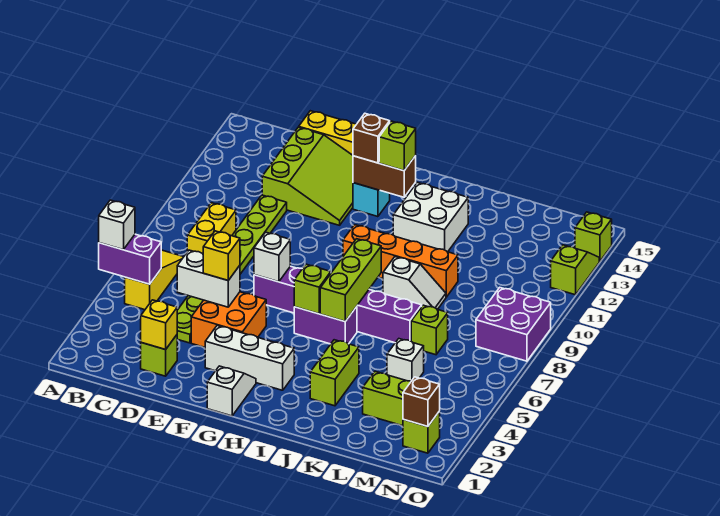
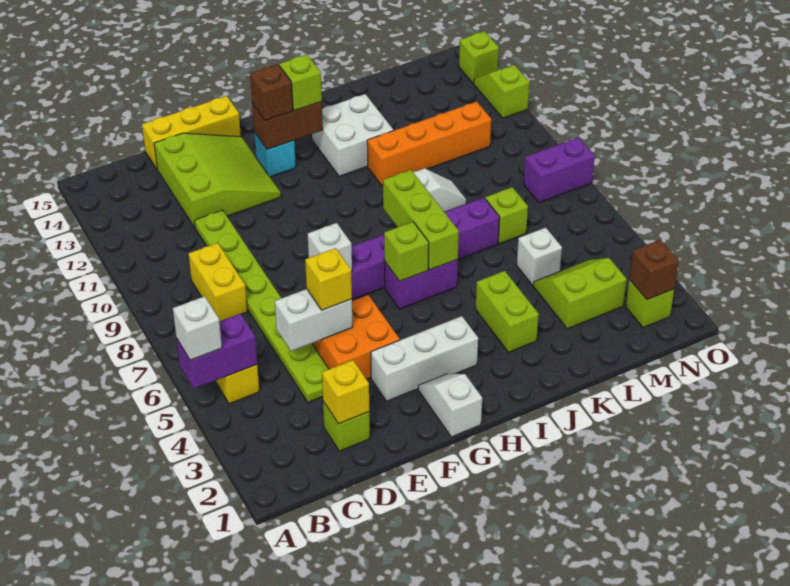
orange brick H10:K10 level 1 -> orange brick J11:M11 level 1
purple brick N8:O9 level 1 -> purple brick N8:O8 level 1

